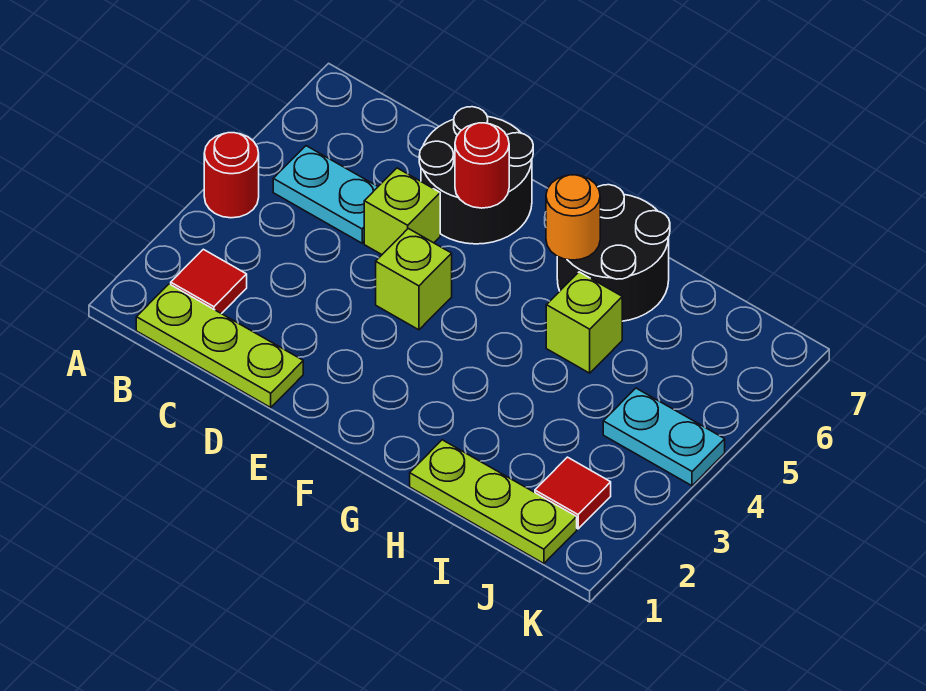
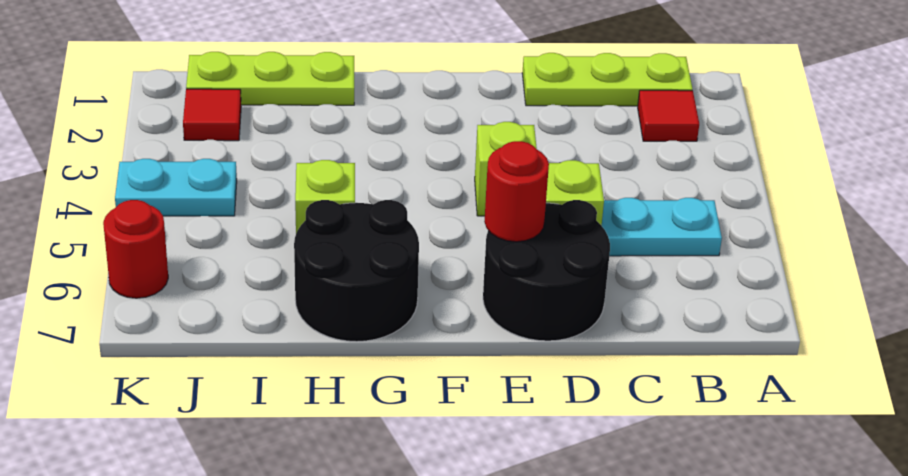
red round brick A4 level 1 -> red round brick K6 level 1
orange round brick G6 level 2 -> none

